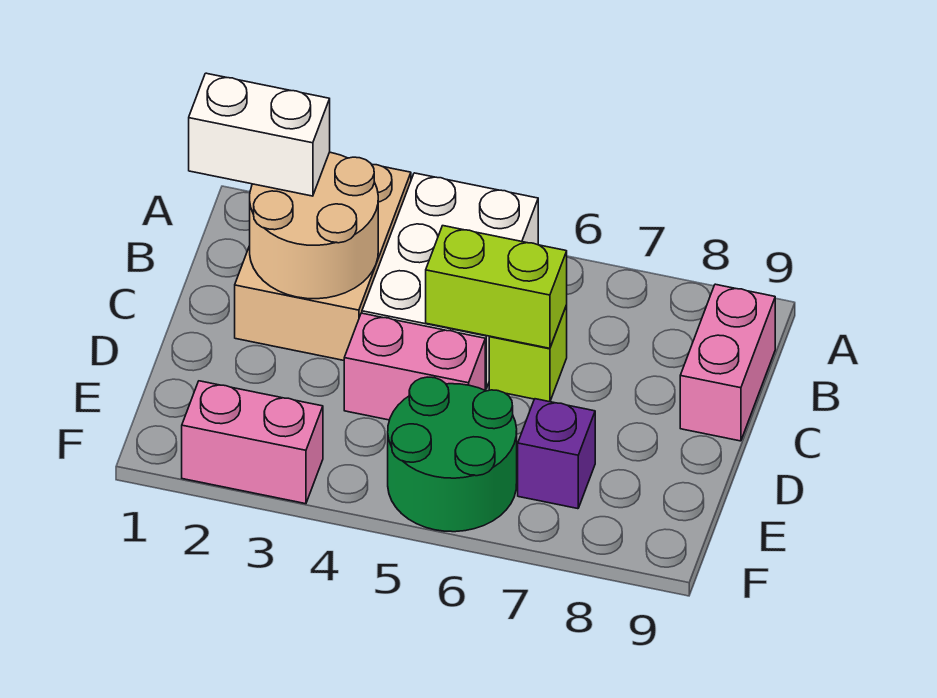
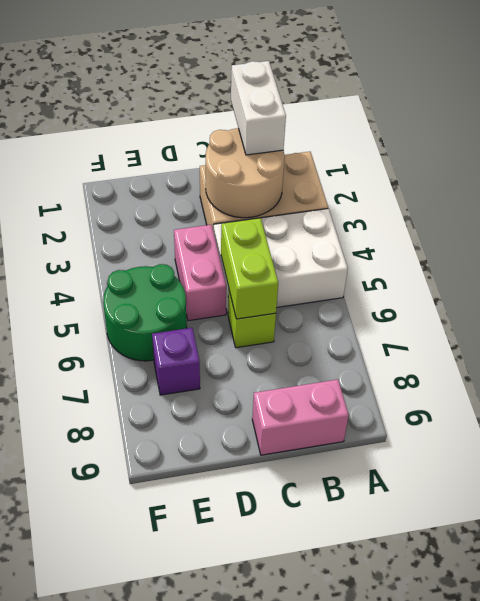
pink brick F2:F3 level 1 -> none

